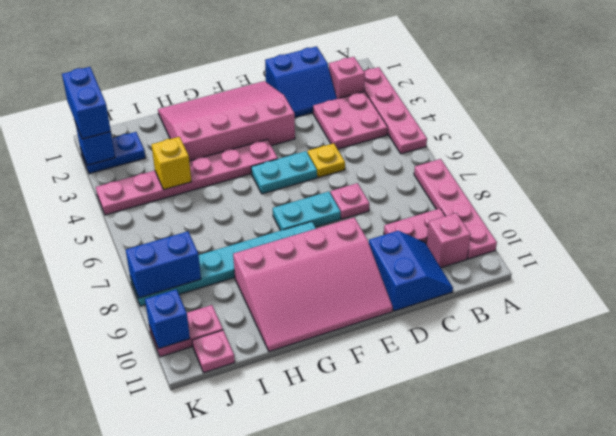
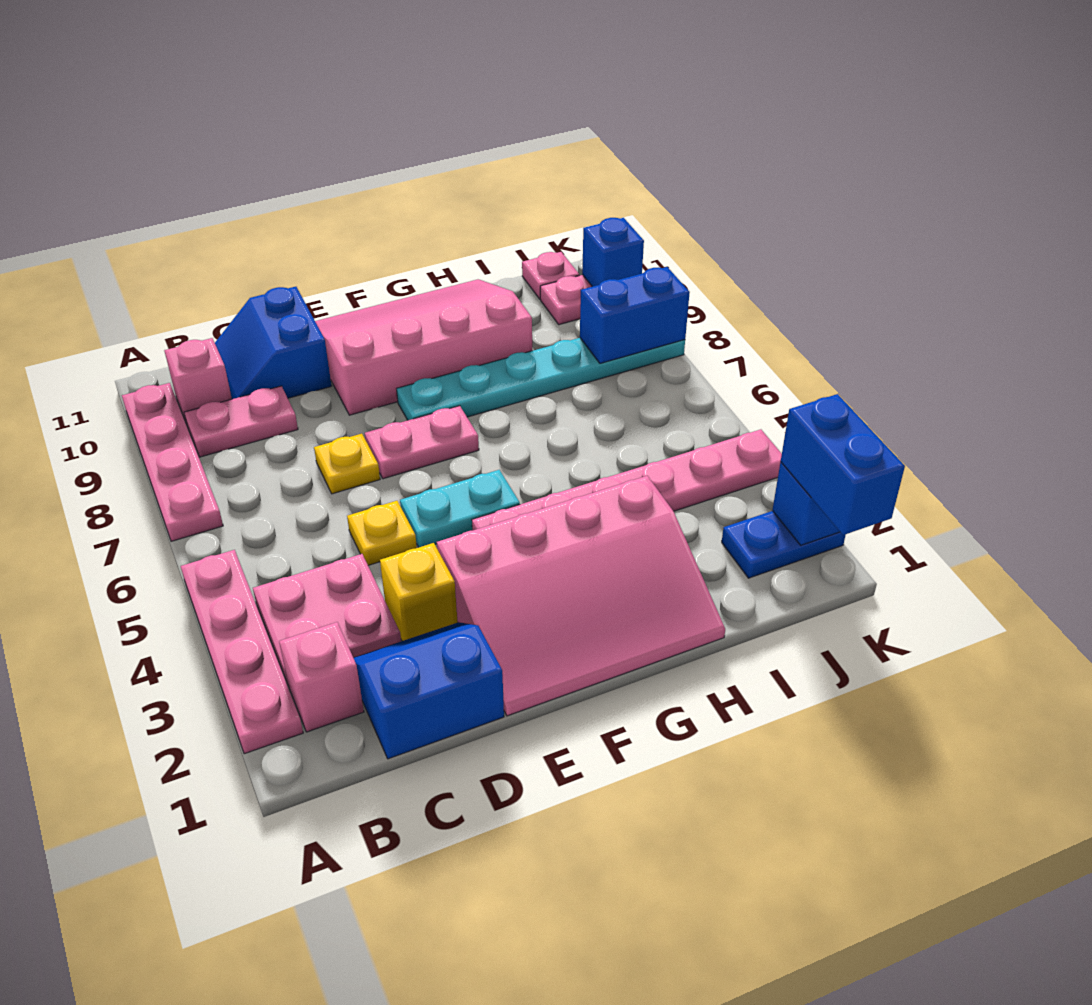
pink plate D7 level 1 -> yellow plate D7 level 1
cyan plate E7:F7 level 1 -> pink plate E7:F7 level 1
yellow brick I4 level 2 -> yellow brick D3 level 1

